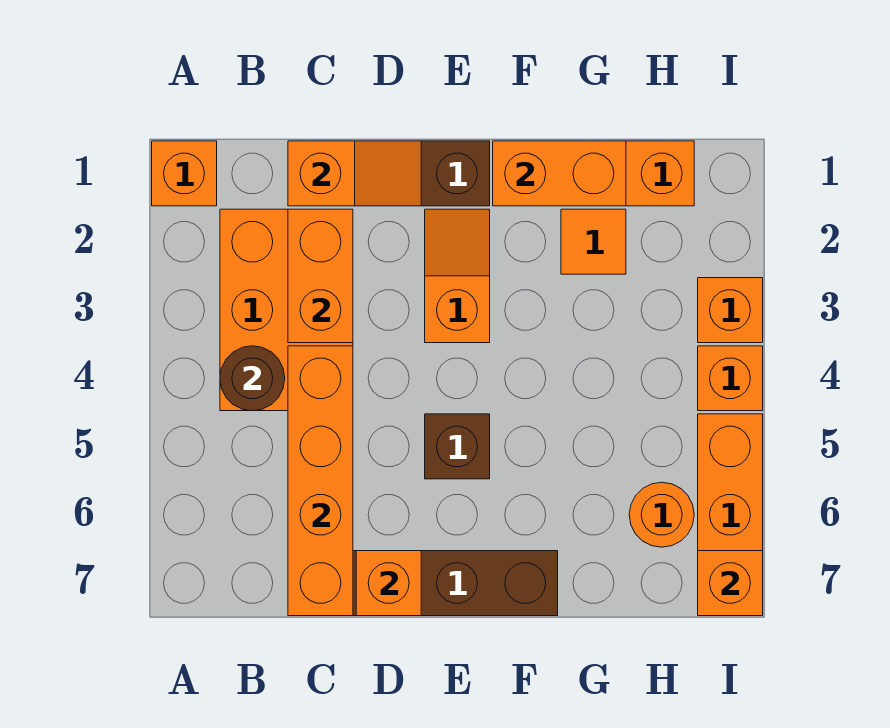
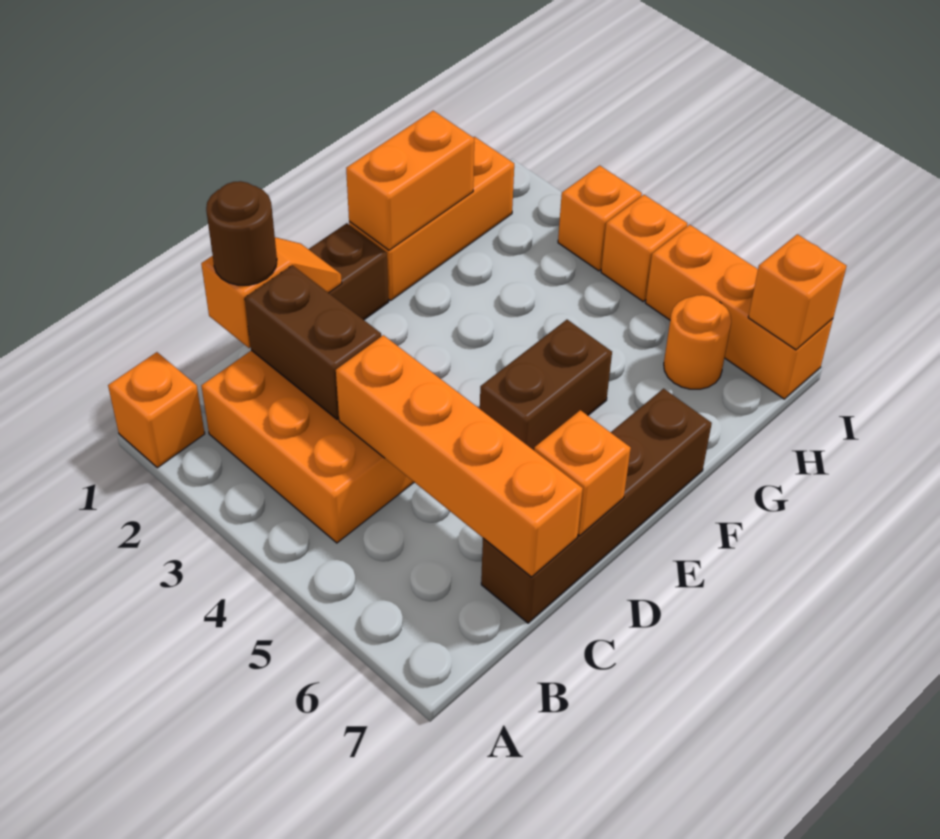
brown round brick B4 level 2 -> brown round brick C1 level 3
orange brick C2:C3 level 2 -> brown brick C2:C3 level 2
orange slope E2:E3 level 1 top 3 -> none
brown brick E5 level 1 -> brown brick E5:F5 level 1
orange tile G2 level 1 -> none

